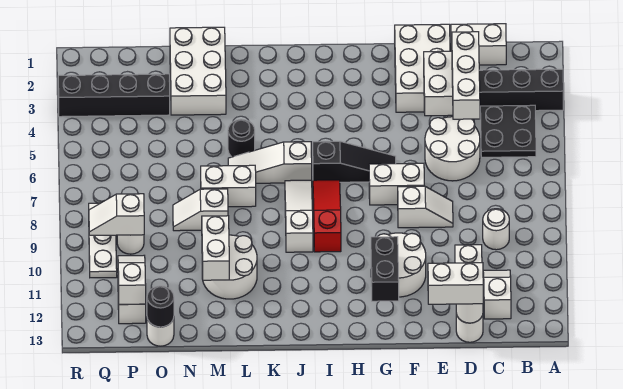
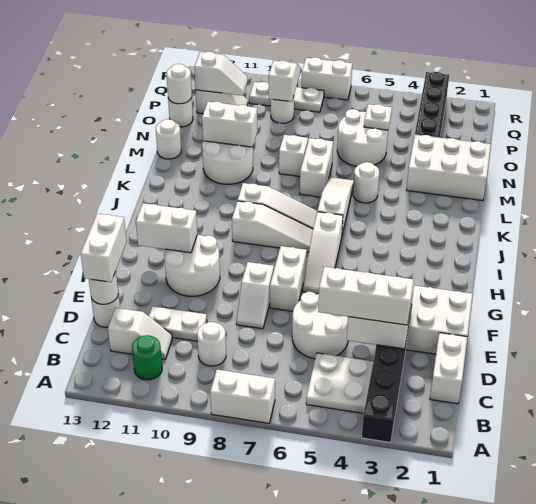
none -> white brick A7:A8 level 1
black plate B4:C5 level 1 -> white plate B4:C5 level 1
none -> green round brick B11 level 1
black slope G6:I6 level 1 top I -> white slope G6:I6 level 1 top I
black brick G11:G12 level 2 -> white brick G11:G12 level 2
red slope I7:I9 level 1 top 9 -> white slope I7:I9 level 1 top 9
black round brick L5 level 1 -> white round brick L5 level 1
none -> white round brick M13 level 1
none -> white round brick N5:O6 level 1
none -> white plate O5 level 2
black round brick O13 level 2 -> white round brick O13 level 2
none -> white brick R7:R8 level 1

